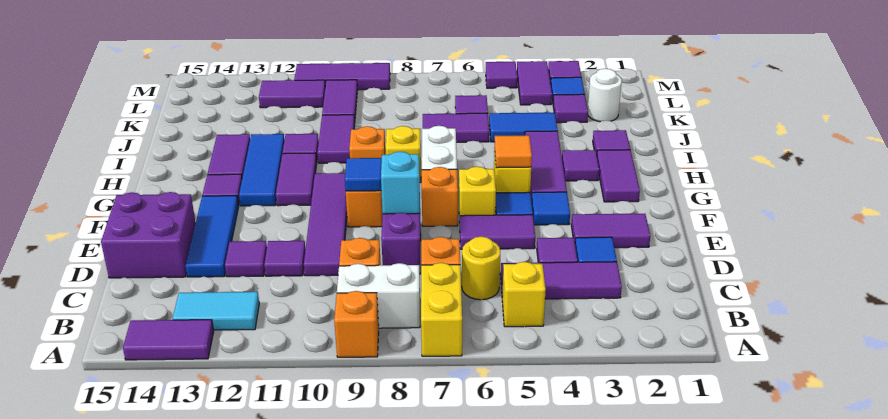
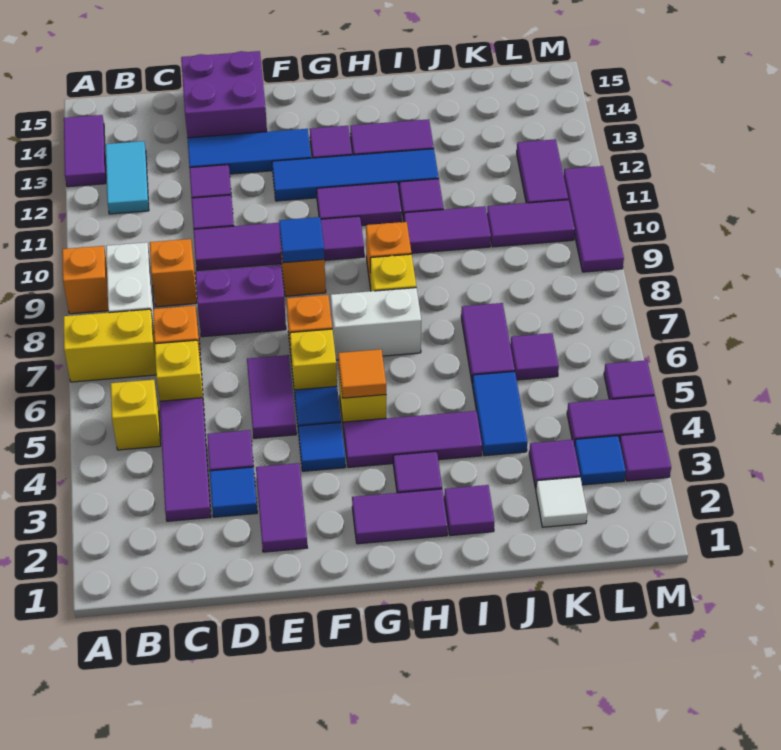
yellow round brick C6 level 1 -> yellow brick C6 level 1
cyan brick E8 level 2 -> none
blue tile G12:I12 level 1 -> blue tile F12:I12 level 1
white round brick K2 level 1 -> white tile K2 level 1

